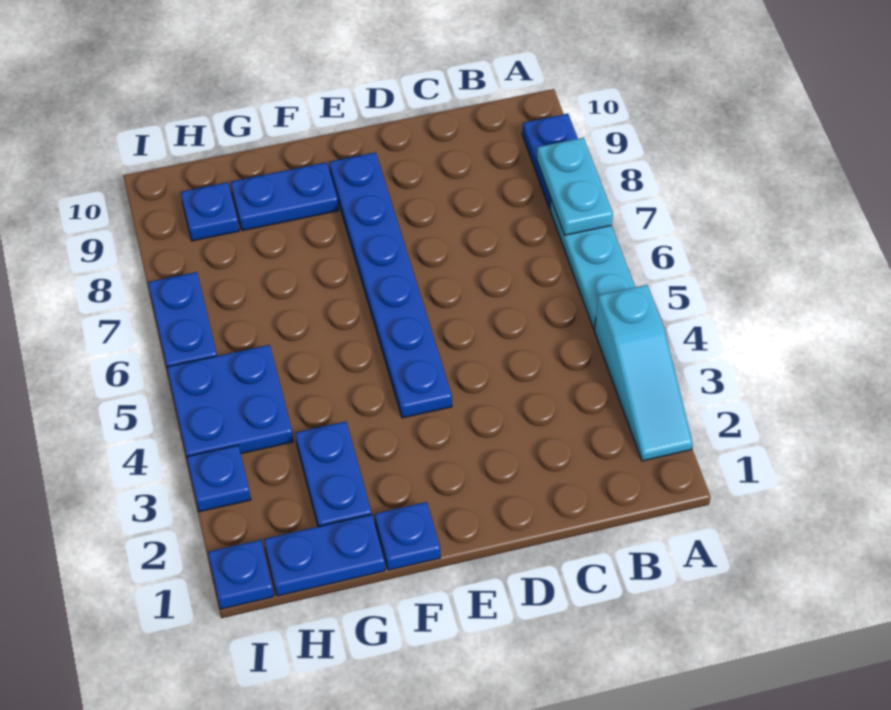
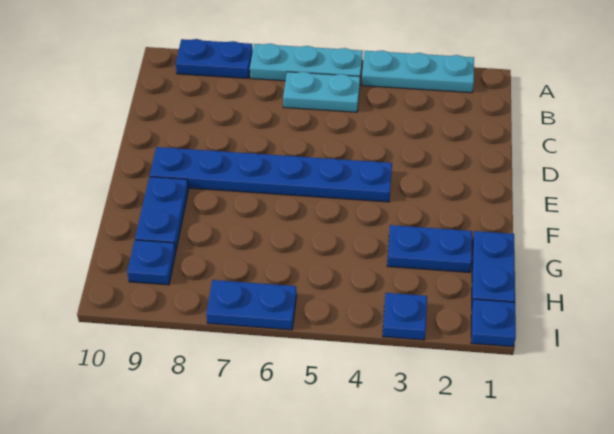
cyan slope A2:A4 level 1 top 4 -> cyan plate A2:A4 level 1
cyan plate A7:A8 level 2 -> cyan plate B5:B6 level 1
blue plate F1 level 1 -> none
blue plate H4:I5 level 1 -> none

